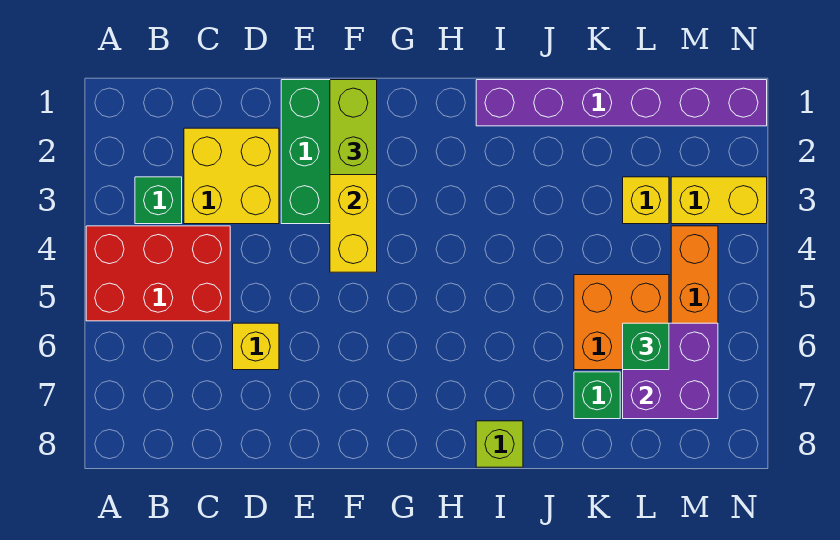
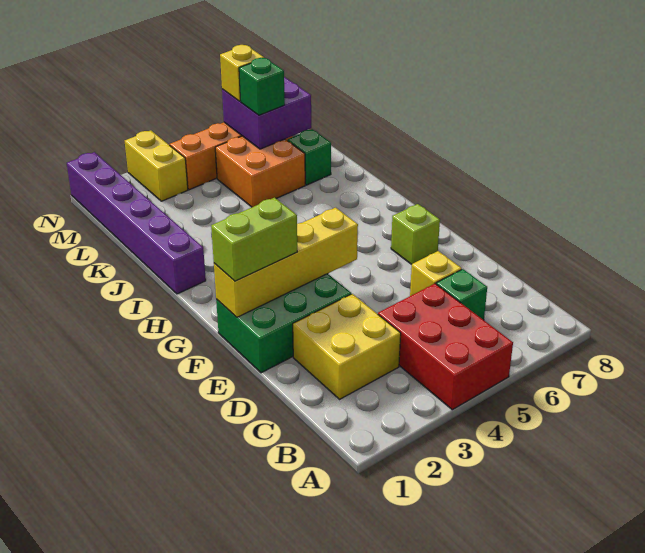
green brick B3 level 1 -> green brick C6 level 1
lime brick I8 level 1 -> lime brick F7 level 1
yellow brick L3 level 1 -> yellow brick M6 level 3

